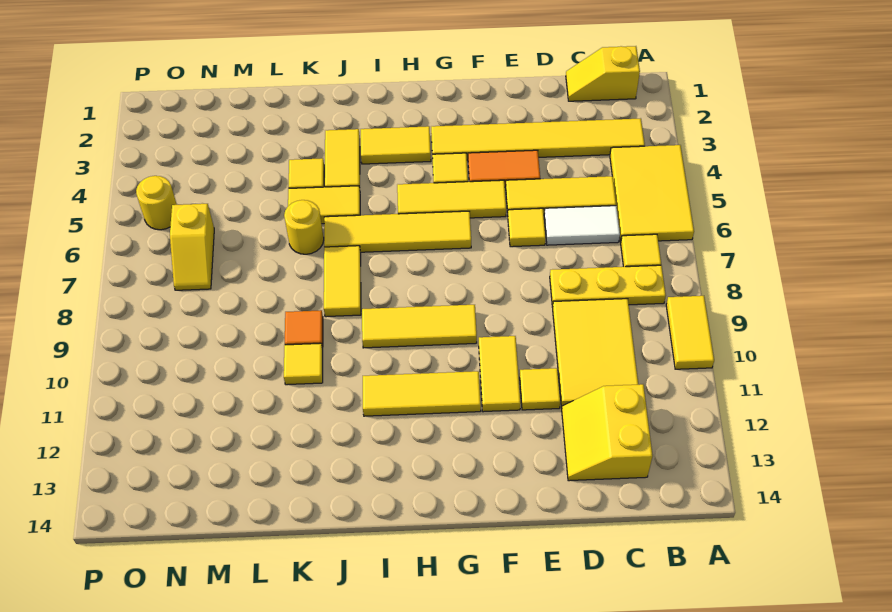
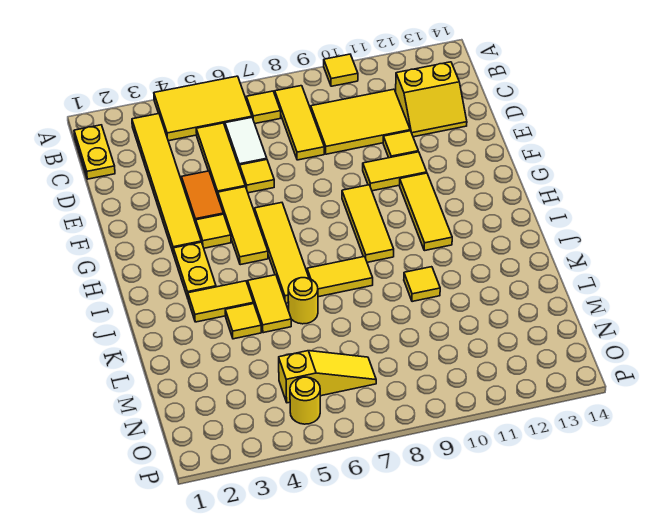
yellow tile A9:A10 level 1 -> yellow tile A10 level 1
yellow slope B1:C1 level 1 top B -> yellow plate B1:C1 level 1
yellow plate B8:D8 level 1 -> yellow tile B8:D8 level 1
yellow tile H3:I3 level 1 -> yellow plate H3:I3 level 1
orange tile K9 level 1 -> none
yellow slope N6:N7 level 1 top 6 -> yellow slope N5:N7 level 1 top 5

